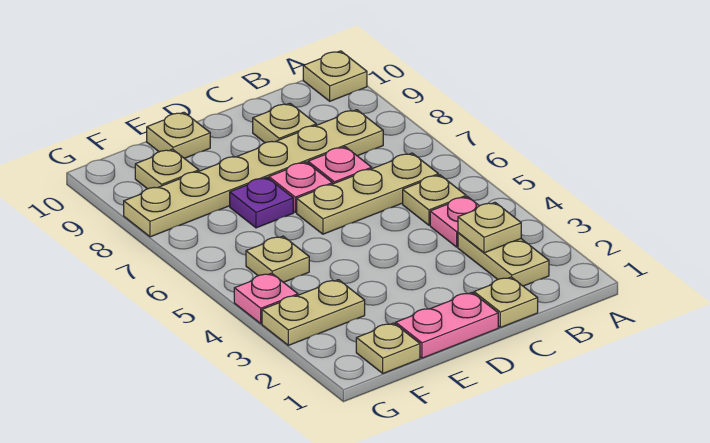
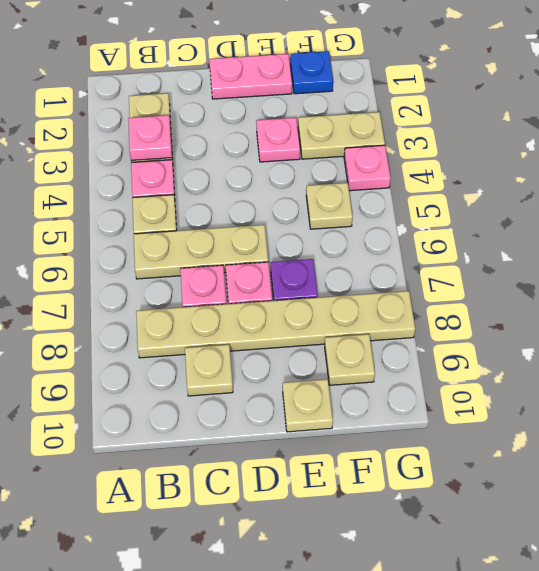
tan plate A10 level 1 -> none
tan plate B3 level 2 -> pink plate B3 level 2
tan plate C1 level 1 -> none
none -> pink plate E3 level 1
tan plate F1 level 1 -> blue plate F1 level 1

